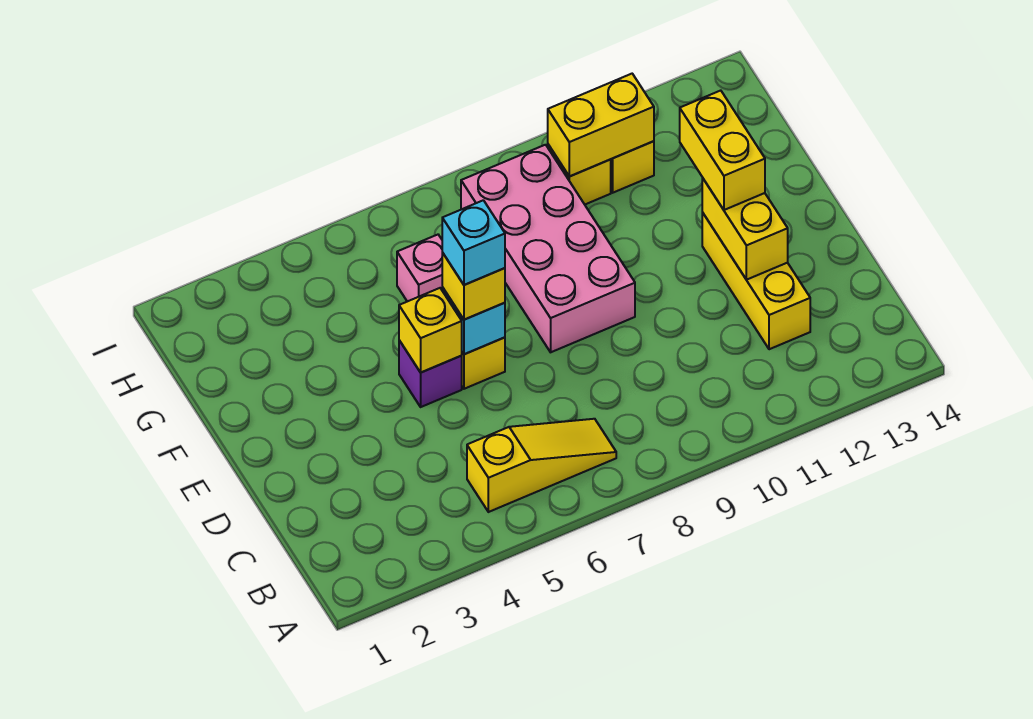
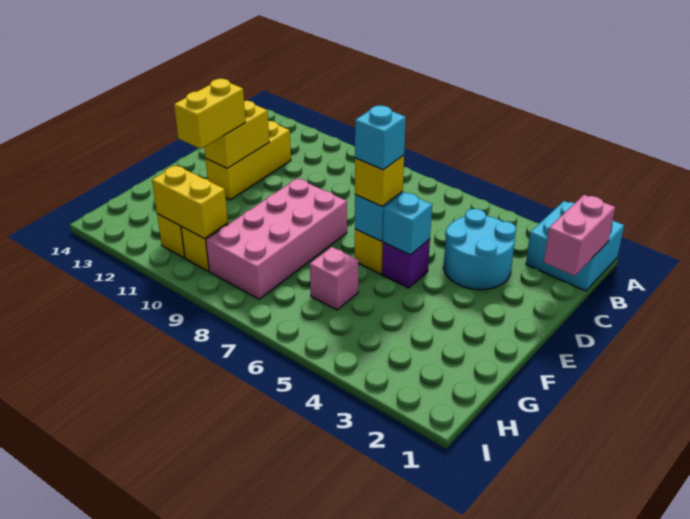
none -> cyan brick A1:B2 level 1
none -> pink brick B1:C1 level 2
yellow slope B5:B7 level 1 top 5 -> none
none -> cyan round brick C3:D4 level 1
yellow brick E5 level 2 -> cyan brick E5 level 2

